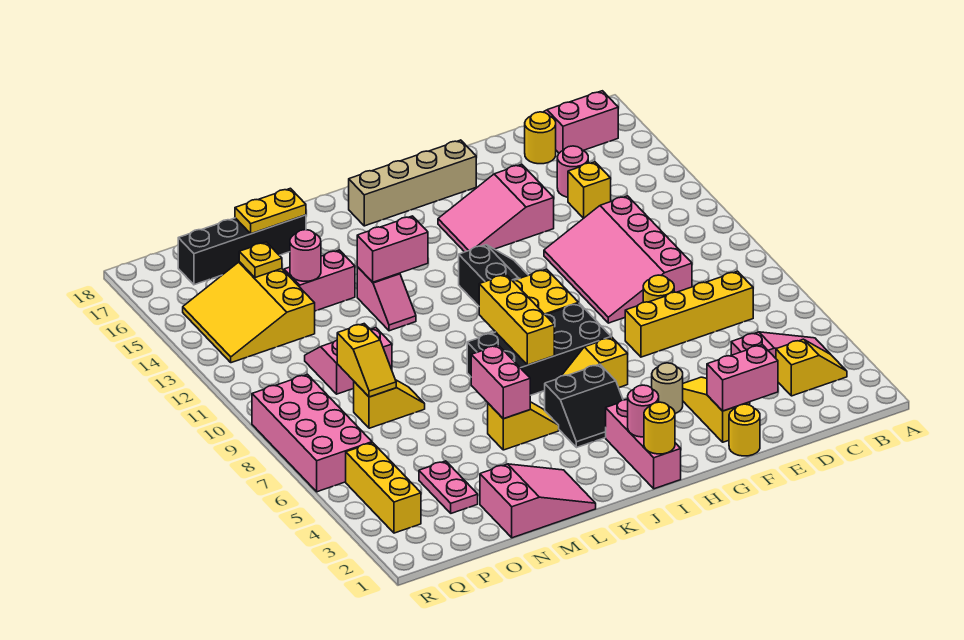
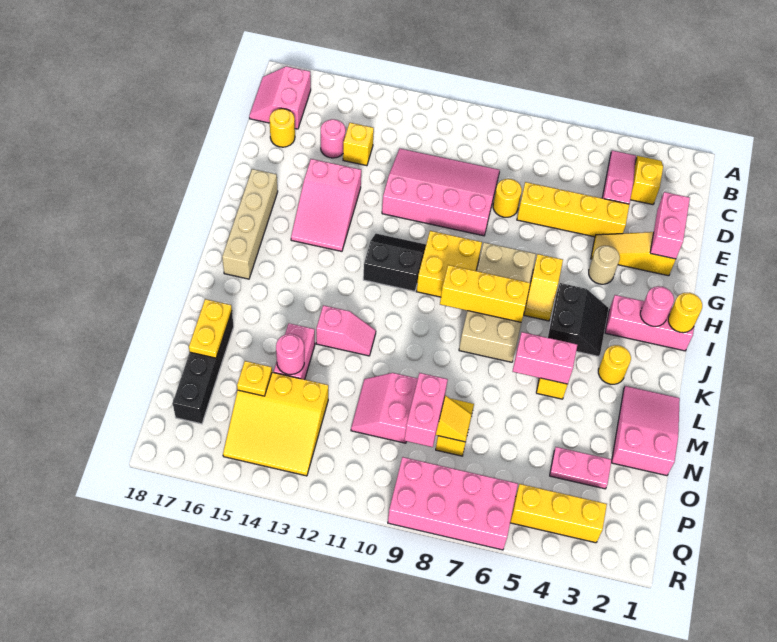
yellow brick C7:F7 level 1 -> yellow brick E4:E7 level 1
pink slope D9:F12 level 1 top D -> pink slope D9:F12 level 1 top F
yellow round brick F1 level 1 -> yellow round brick K3 level 1
black brick H7:K8 level 1 -> tan brick H7:K8 level 1
pink brick K13:L13 level 2 -> pink brick O9:P9 level 3

